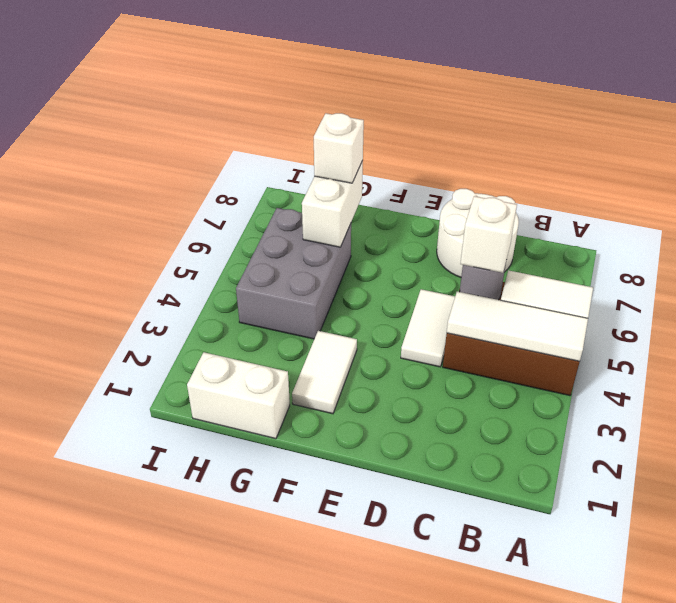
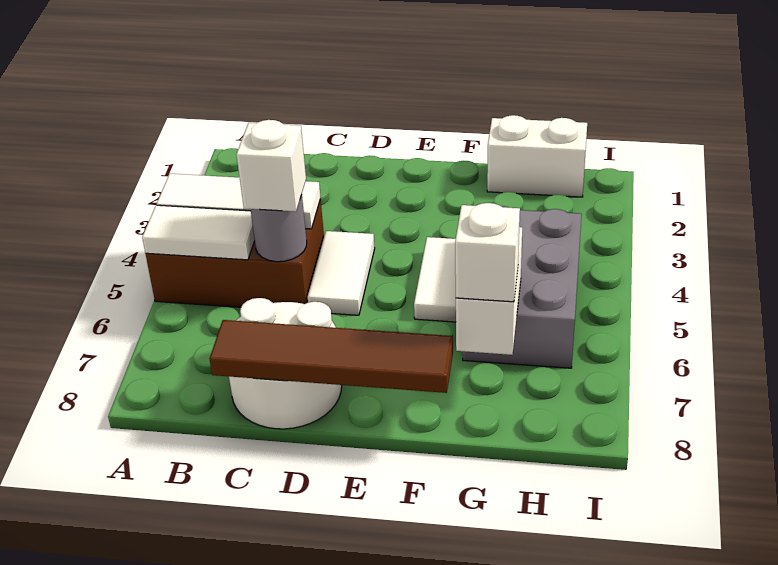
none -> brown tile C8:F8 level 2
white tile F2:F3 level 1 -> white tile F4:F5 level 1

